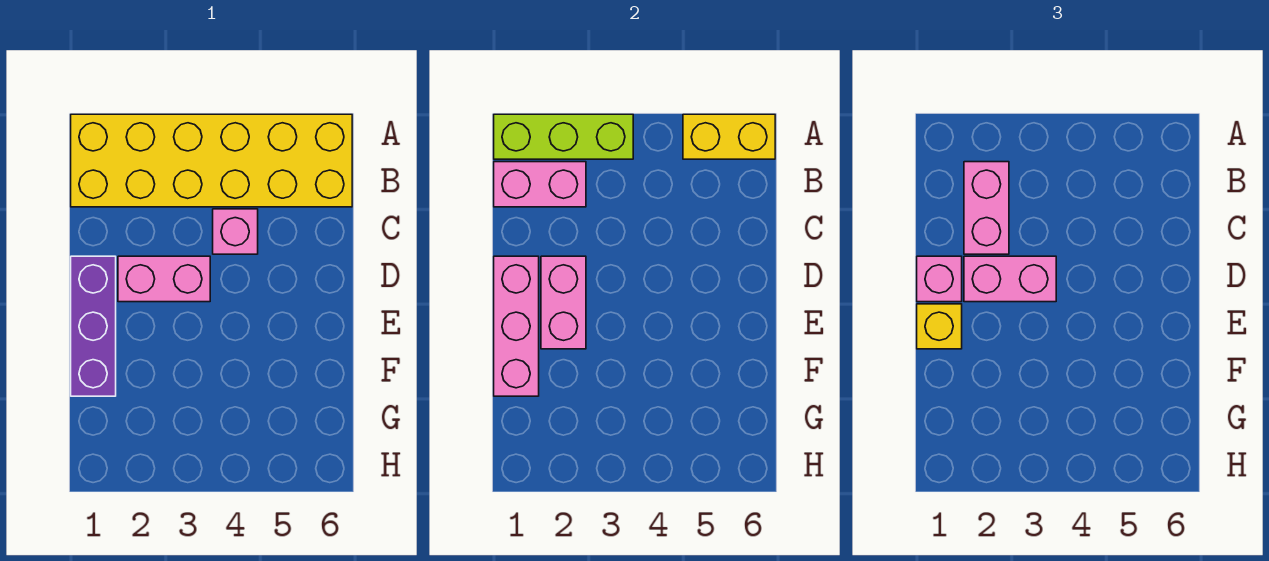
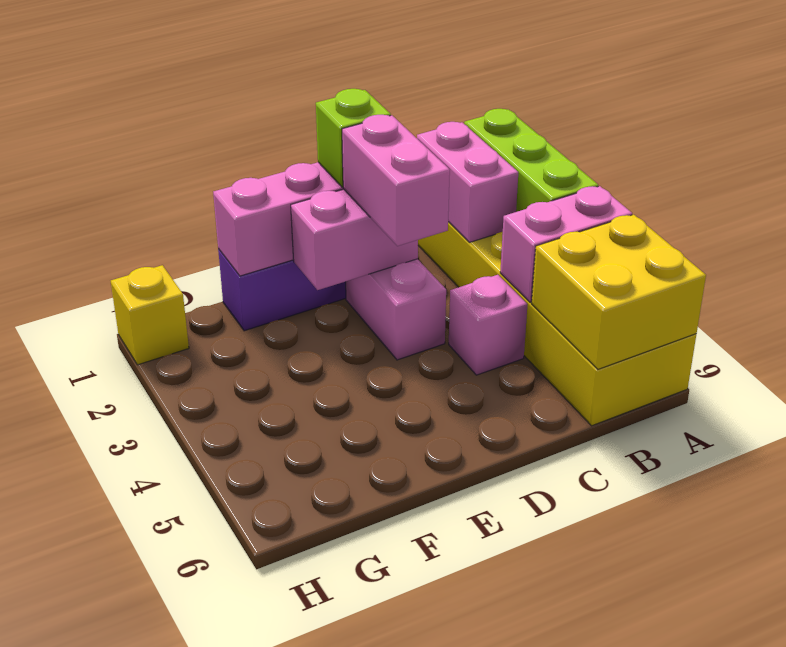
yellow brick A5:A6 level 2 -> yellow brick A5:B6 level 2
pink brick B2:C2 level 3 -> pink brick A4:B4 level 2
pink brick D1 level 3 -> lime brick D1 level 3
yellow brick E1 level 3 -> yellow brick H1 level 1

